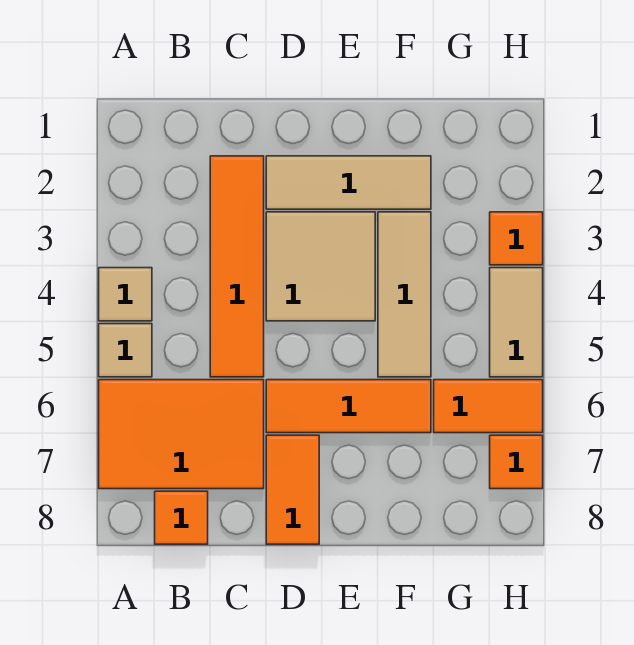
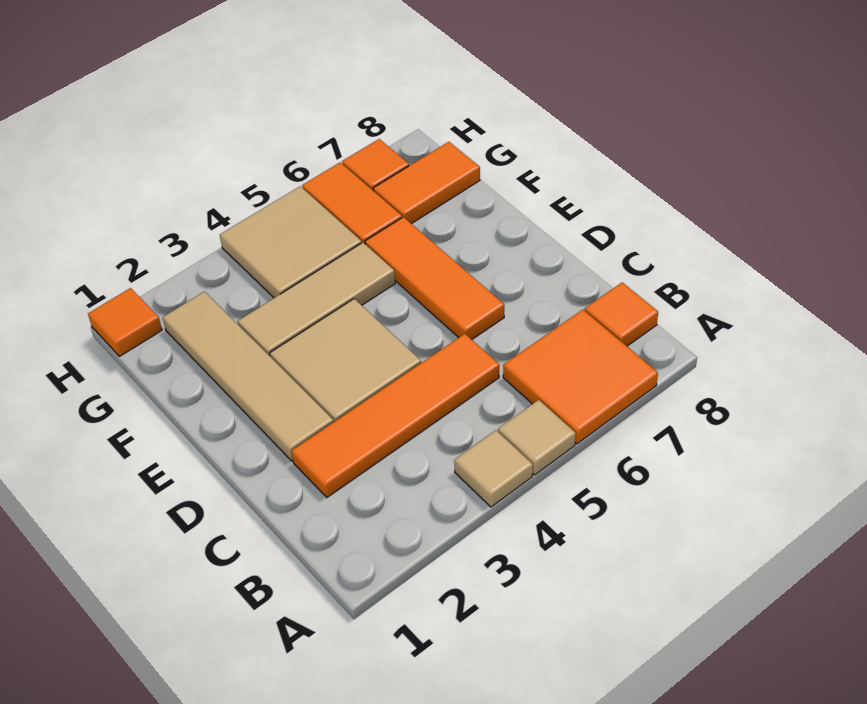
orange tile A6:C7 level 1 -> orange tile A6:B7 level 1
tan tile D2:F2 level 1 -> tan tile D2:G2 level 1
orange tile D7:D8 level 1 -> orange tile G7:G8 level 1
orange tile H3 level 1 -> orange tile H1 level 1
tan tile H4:H5 level 1 -> tan tile G4:H5 level 1

